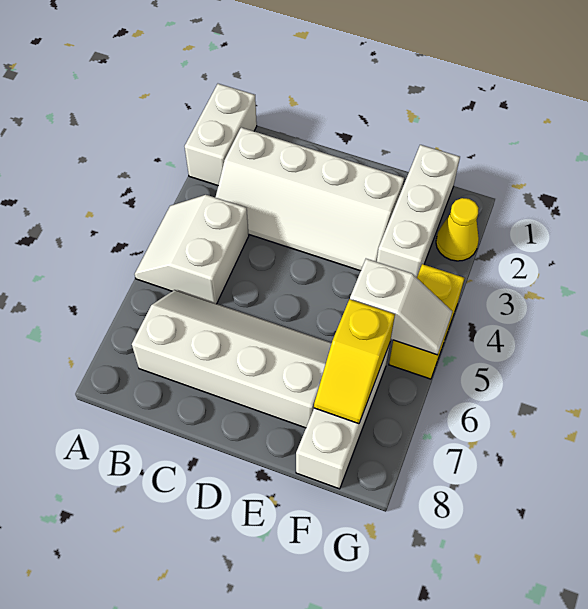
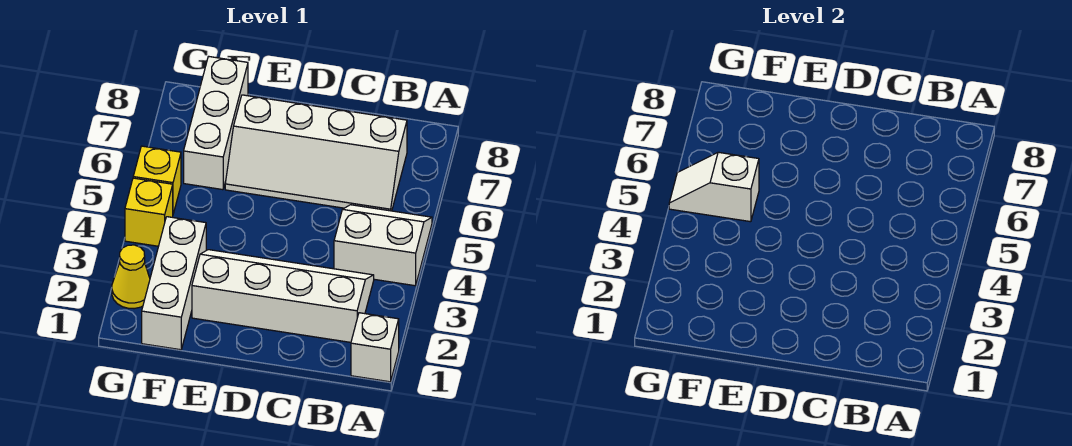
white brick A1:A2 level 1 -> white brick A1 level 1
white slope A4:B5 level 1 top B -> white slope A4:B5 level 1 top 4
yellow slope F6:F7 level 2 top 6 -> none

